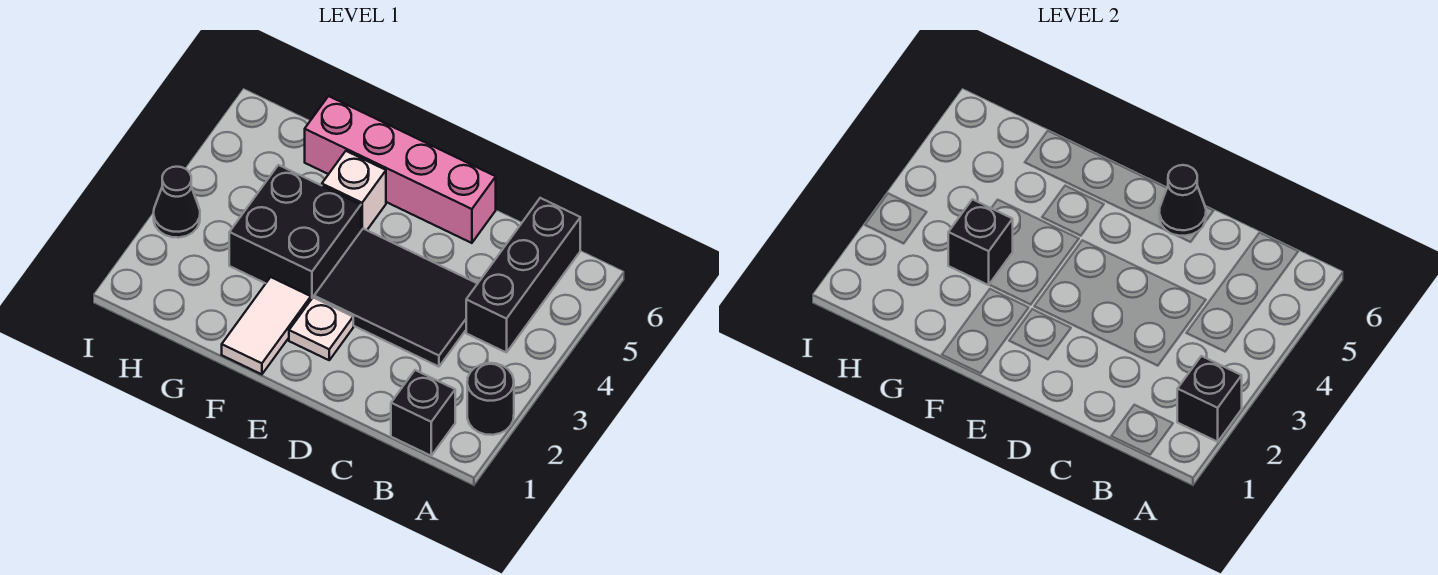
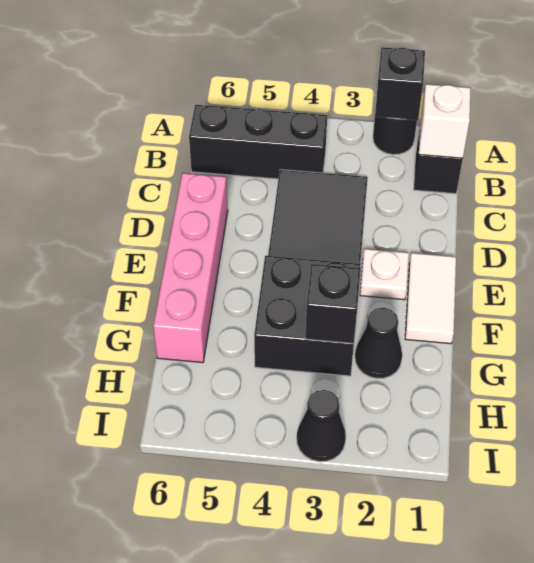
black cone D6 level 2 -> black cone G2 level 1
white tile F1:F2 level 1 -> white tile E1:F1 level 1
white brick F5 level 1 -> white brick B1 level 2

